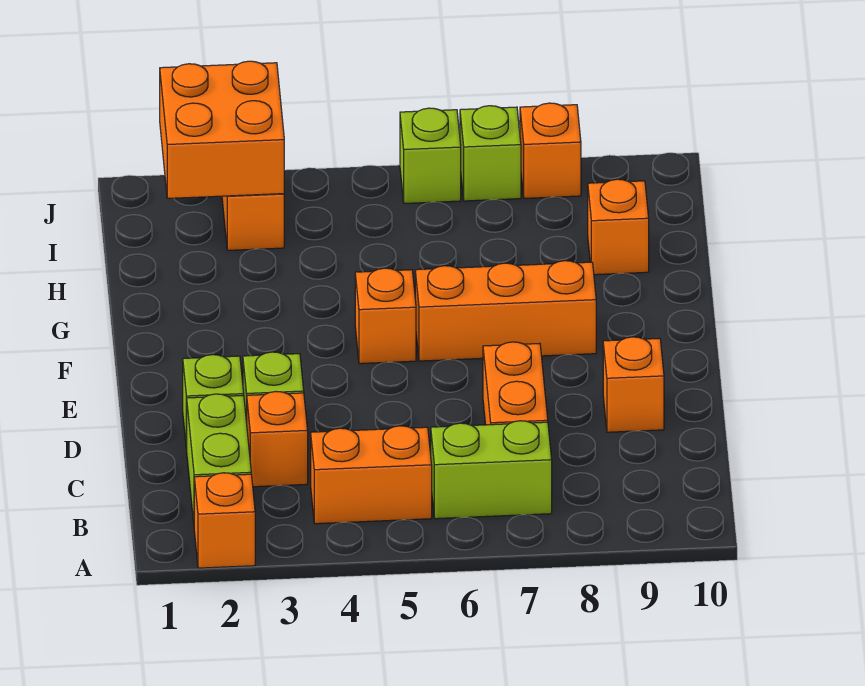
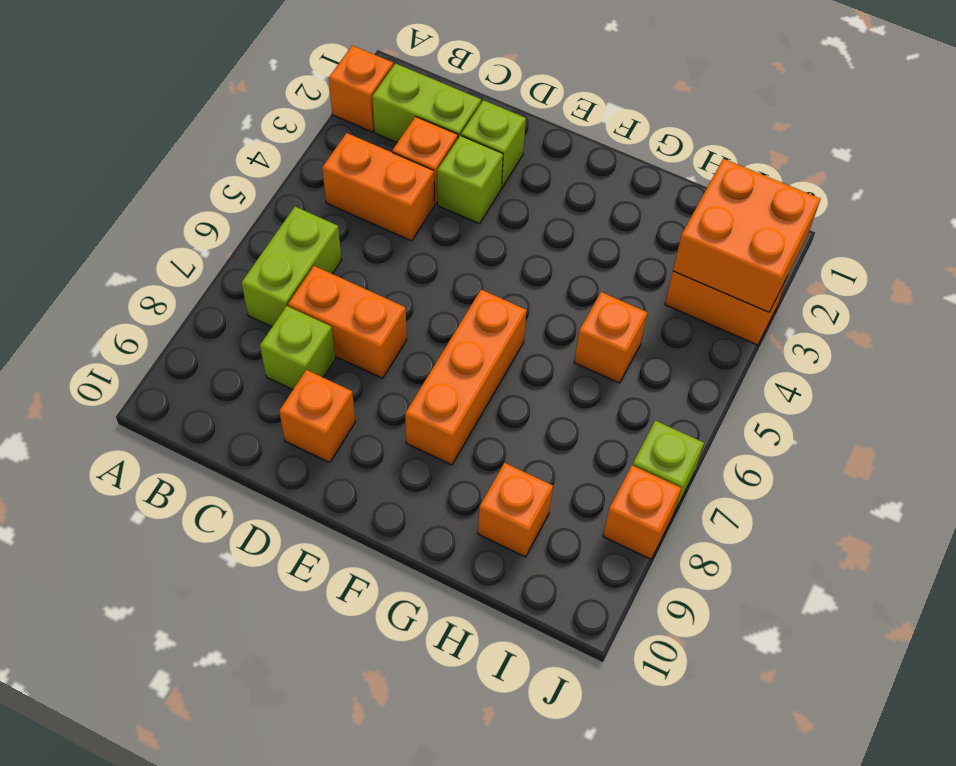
orange brick B4:B5 level 1 -> orange brick B4:C4 level 1
orange brick F5 level 1 -> orange brick H5 level 1
lime brick J6 level 1 -> lime brick C8 level 1

